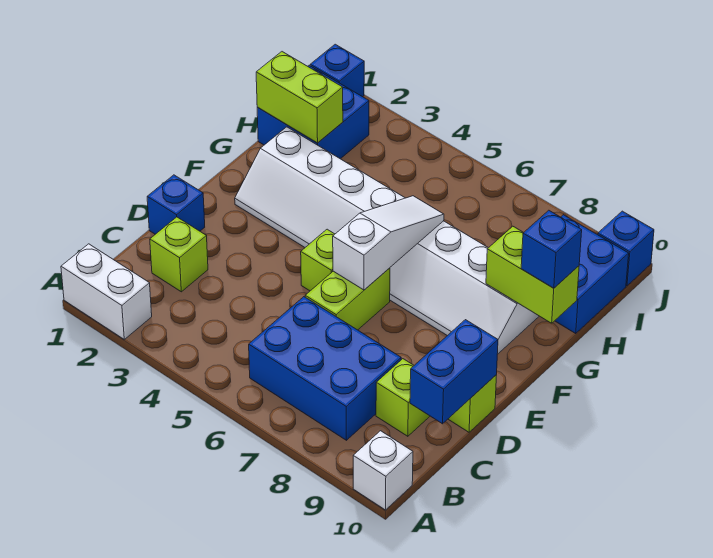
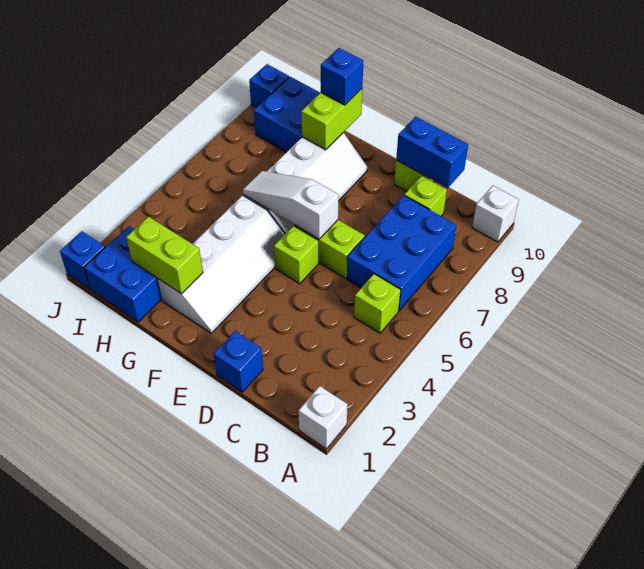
white brick A1:A2 level 1 -> white brick A1 level 1
lime brick C2 level 1 -> lime brick B5 level 1
lime brick H1:H2 level 2 -> lime brick G2:H2 level 2

